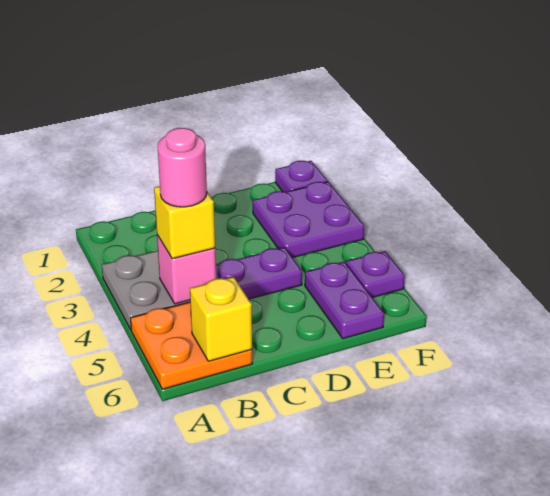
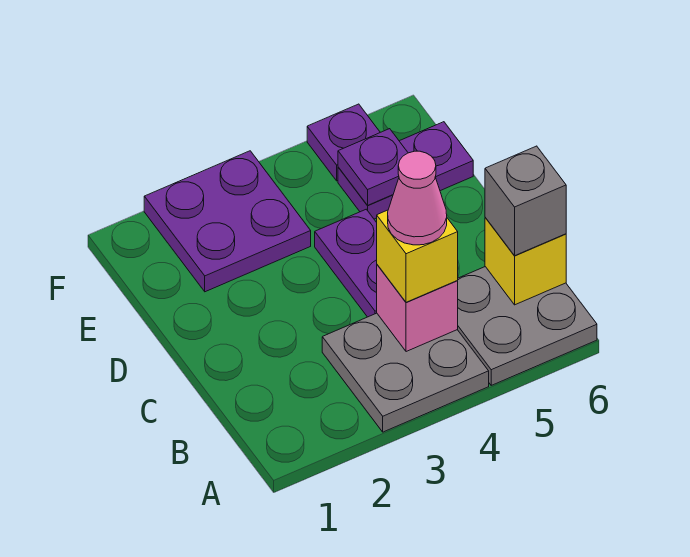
orange plate A5:B6 level 1 -> grey plate A5:B6 level 1
pink round brick B4 level 4 -> pink cone B4 level 4
none -> grey brick B6 level 3
purple plate F1 level 1 -> purple plate E5 level 2

